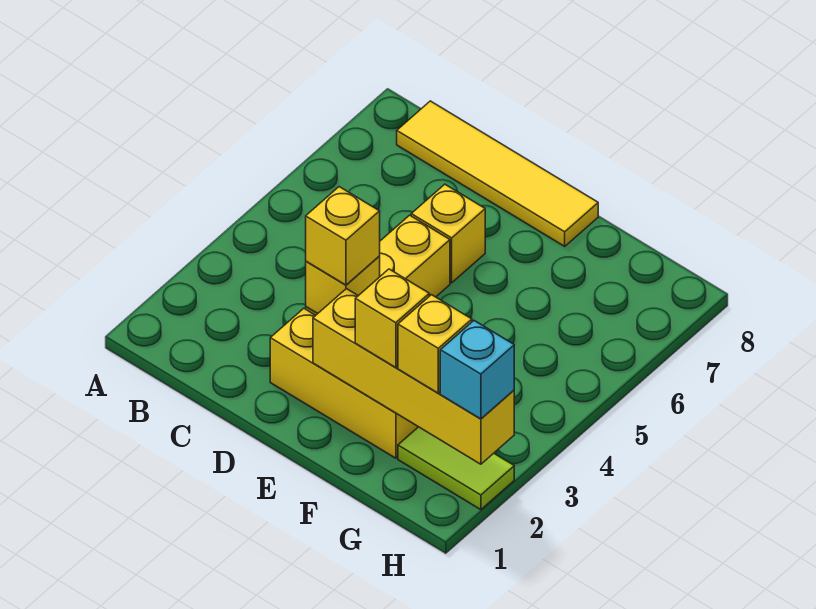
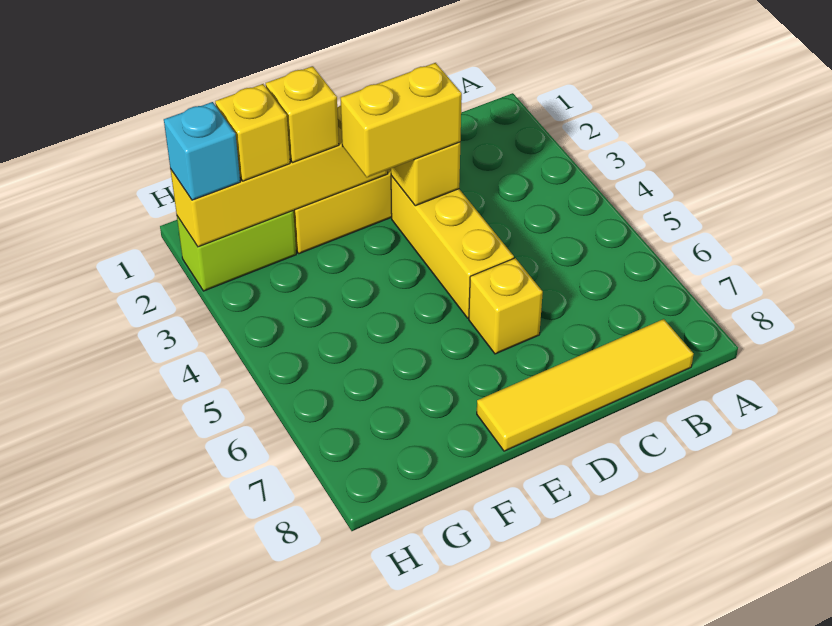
yellow brick D3 level 3 -> yellow brick D3:E3 level 3
lime tile G2:H2 level 1 -> lime brick G2:H2 level 1

